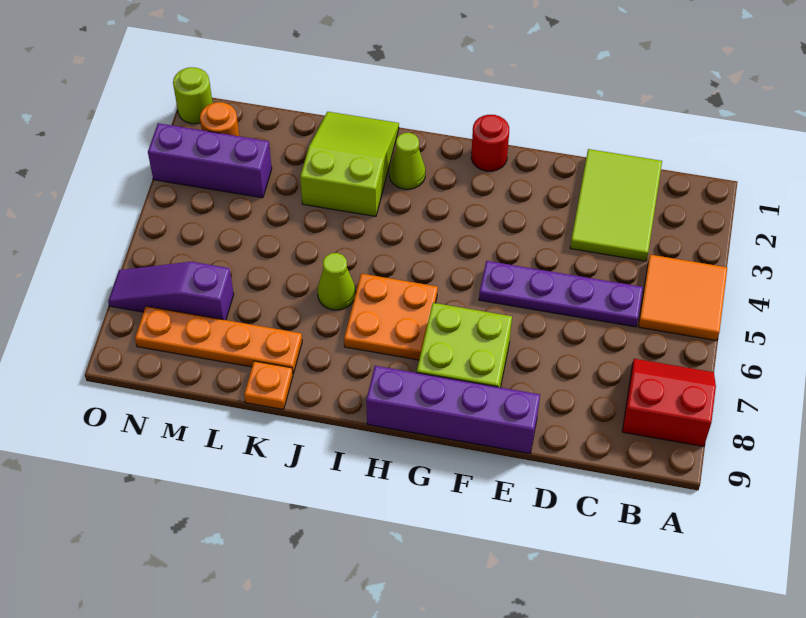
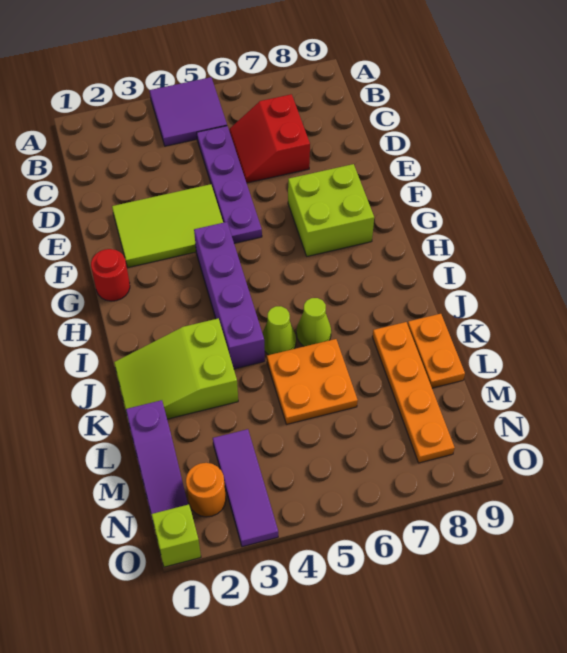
orange tile A4:B5 level 1 -> purple tile A4:B5 level 1
red slope A7:B8 level 1 top 8 -> red slope C6:D7 level 1 top 7
lime tile C1:D3 level 1 -> lime tile E2:F4 level 1
purple brick E9:H9 level 1 -> purple brick G4:J4 level 1
orange plate H6:I7 level 1 -> orange plate K5:L6 level 1
lime cone I2 level 1 -> lime cone J5 level 1
orange plate K9 level 1 -> orange plate K9:L9 level 1
purple brick M3:O3 level 1 -> purple tile M3:O3 level 1
purple slope M7:O7 level 1 top M -> purple slope L1:N1 level 1 top L
lime round brick O1 level 1 -> lime brick O1 level 1

